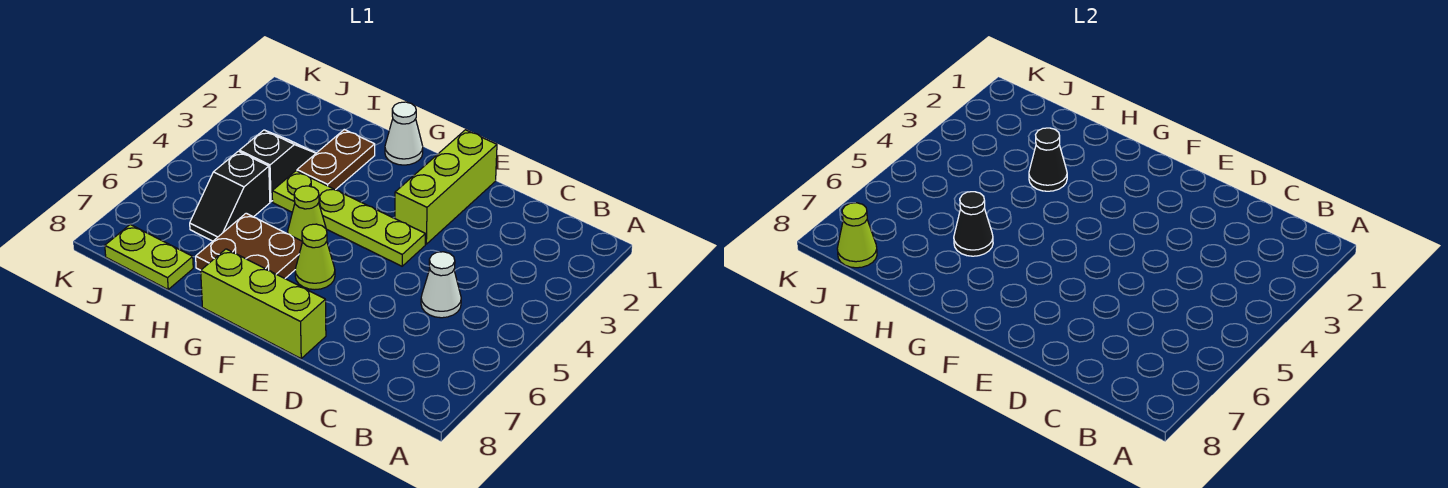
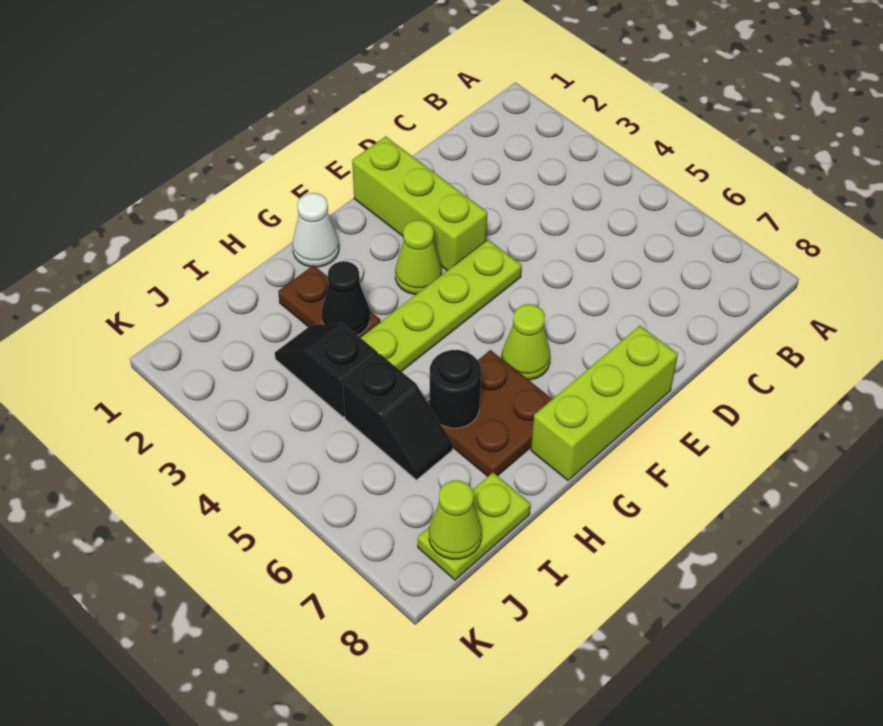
white cone C5 level 1 -> none
lime cone G5 level 1 -> lime cone F3 level 1
black cone H6 level 2 -> black round brick H6 level 2

